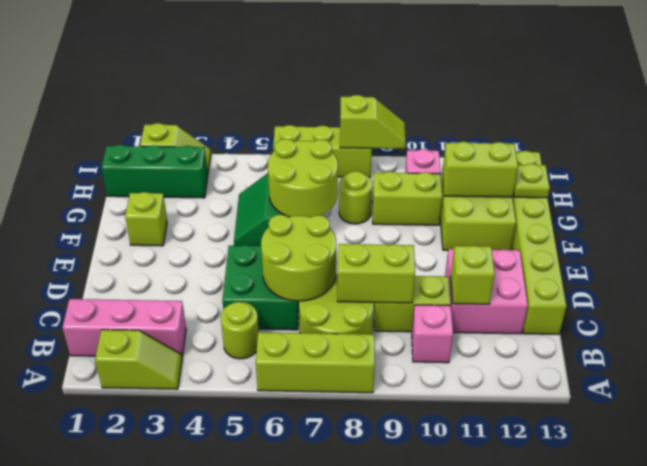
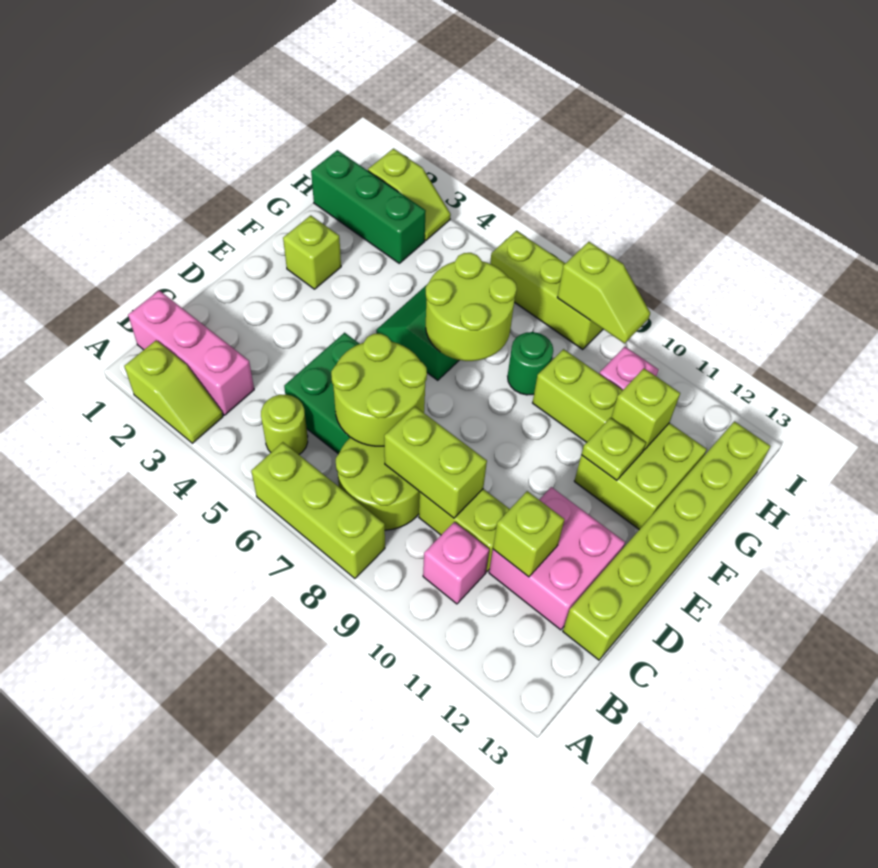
lime round brick G8 level 1 -> green round brick G8 level 1
lime brick G11:G12 level 2 -> lime brick G11 level 2
lime plate G13 level 2 -> lime plate F11 level 2

